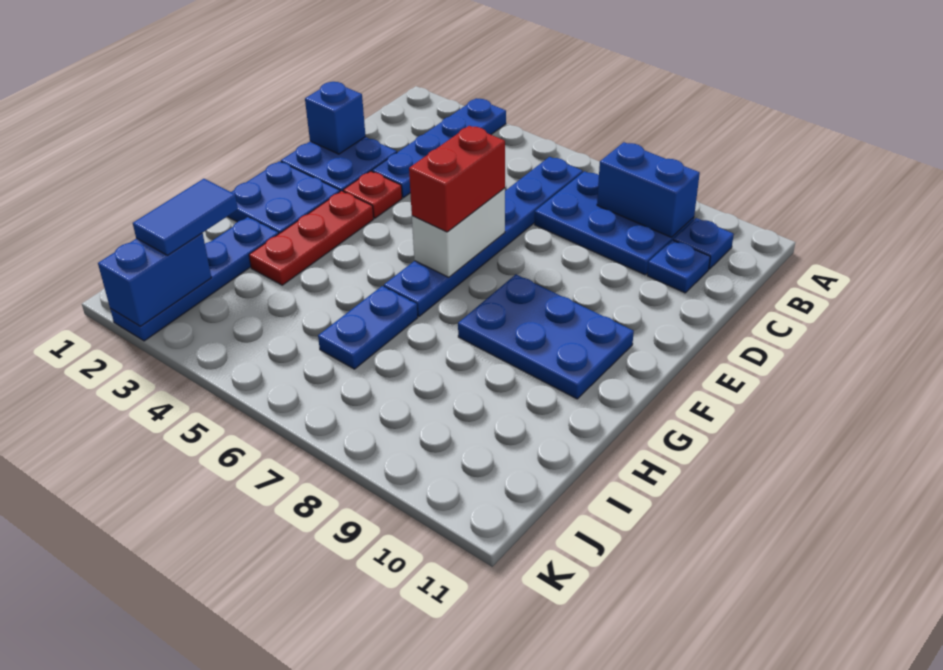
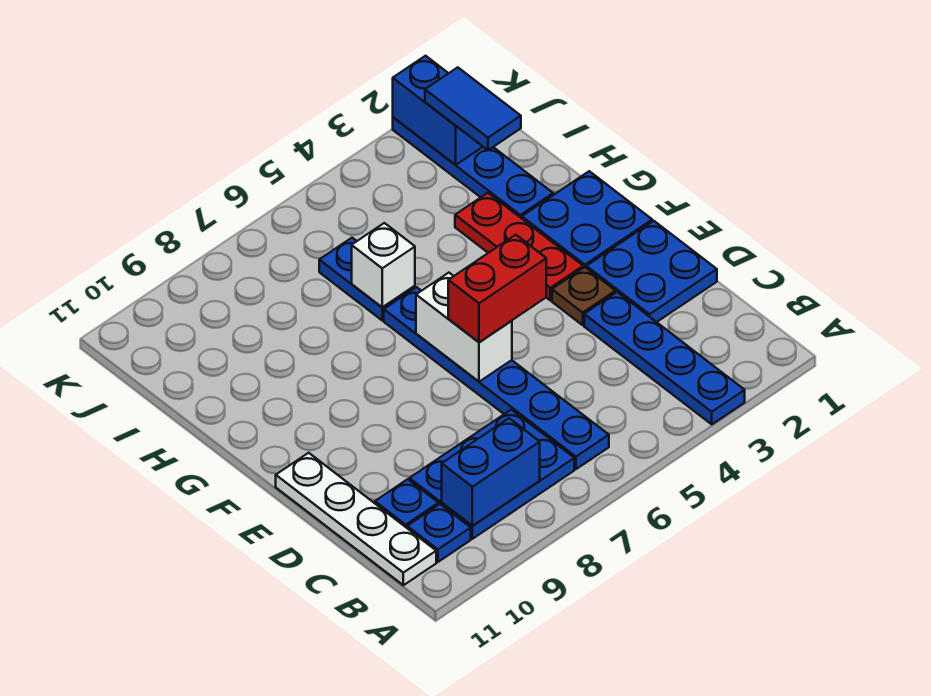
none -> white plate B11:E11 level 1
blue brick D1 level 2 -> none
red plate E3 level 1 -> brown plate E3 level 1
red brick E6:F6 level 3 -> red brick E5:E6 level 3
blue plate F8:G10 level 1 -> none
none -> white brick H6 level 2

